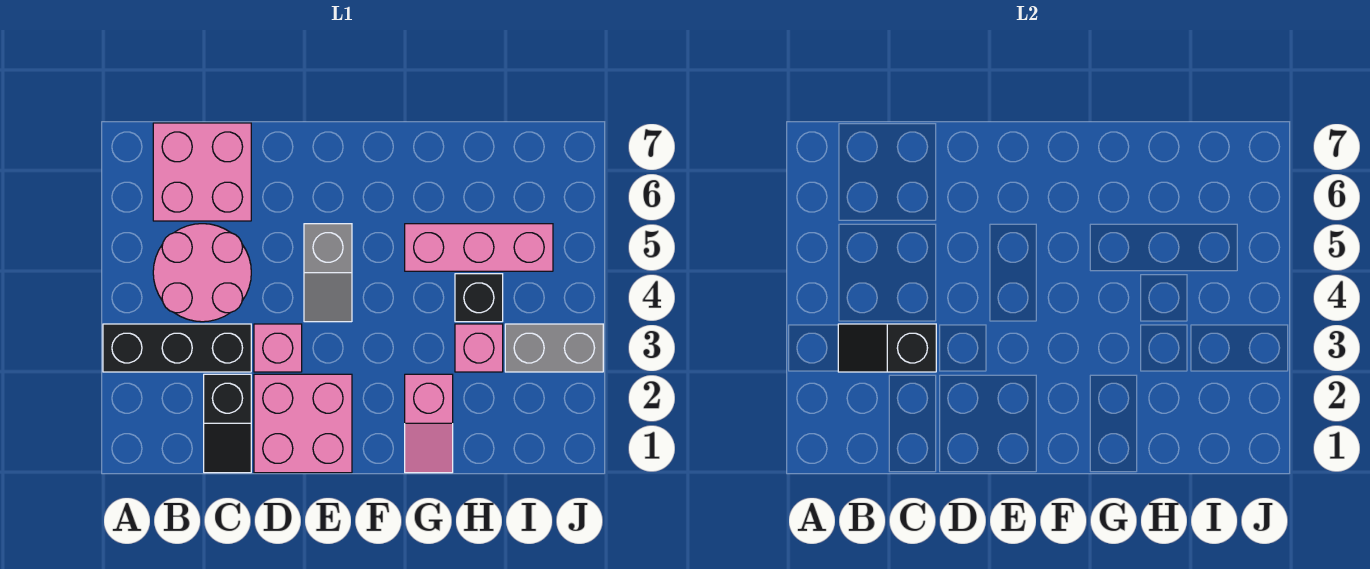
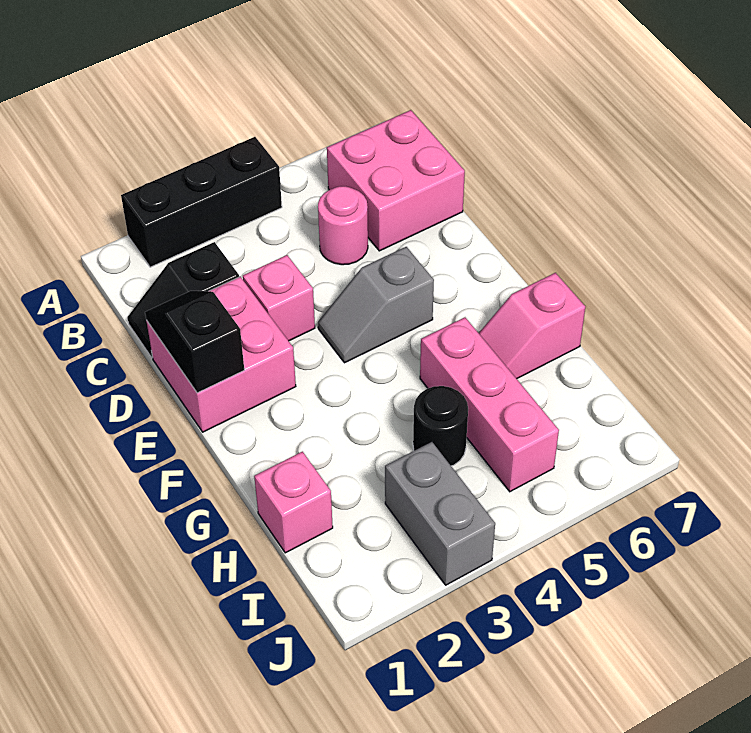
black brick A3:C3 level 1 -> black brick A2:A4 level 1
black slope B3:C3 level 2 top C -> black slope D1:E1 level 2 top E
pink round brick B4:C5 level 1 -> pink round brick C5 level 1
pink slope G1:G2 level 1 top 2 -> pink slope G6:G7 level 1 top 7
pink brick H3 level 1 -> pink brick H1 level 1
black brick H4 level 1 -> black round brick H4 level 1

